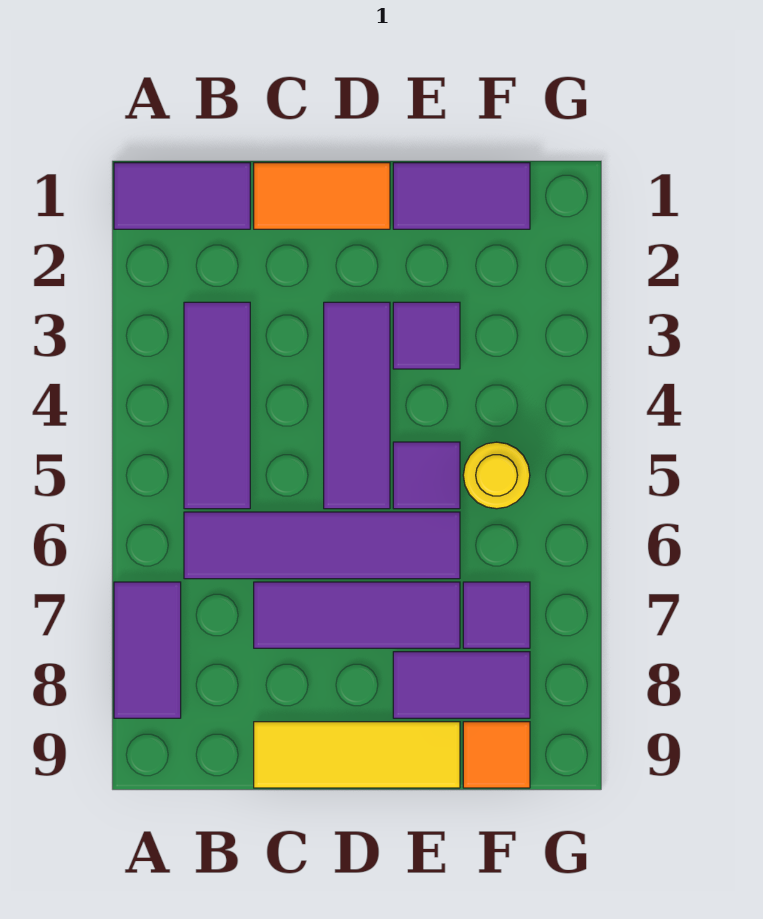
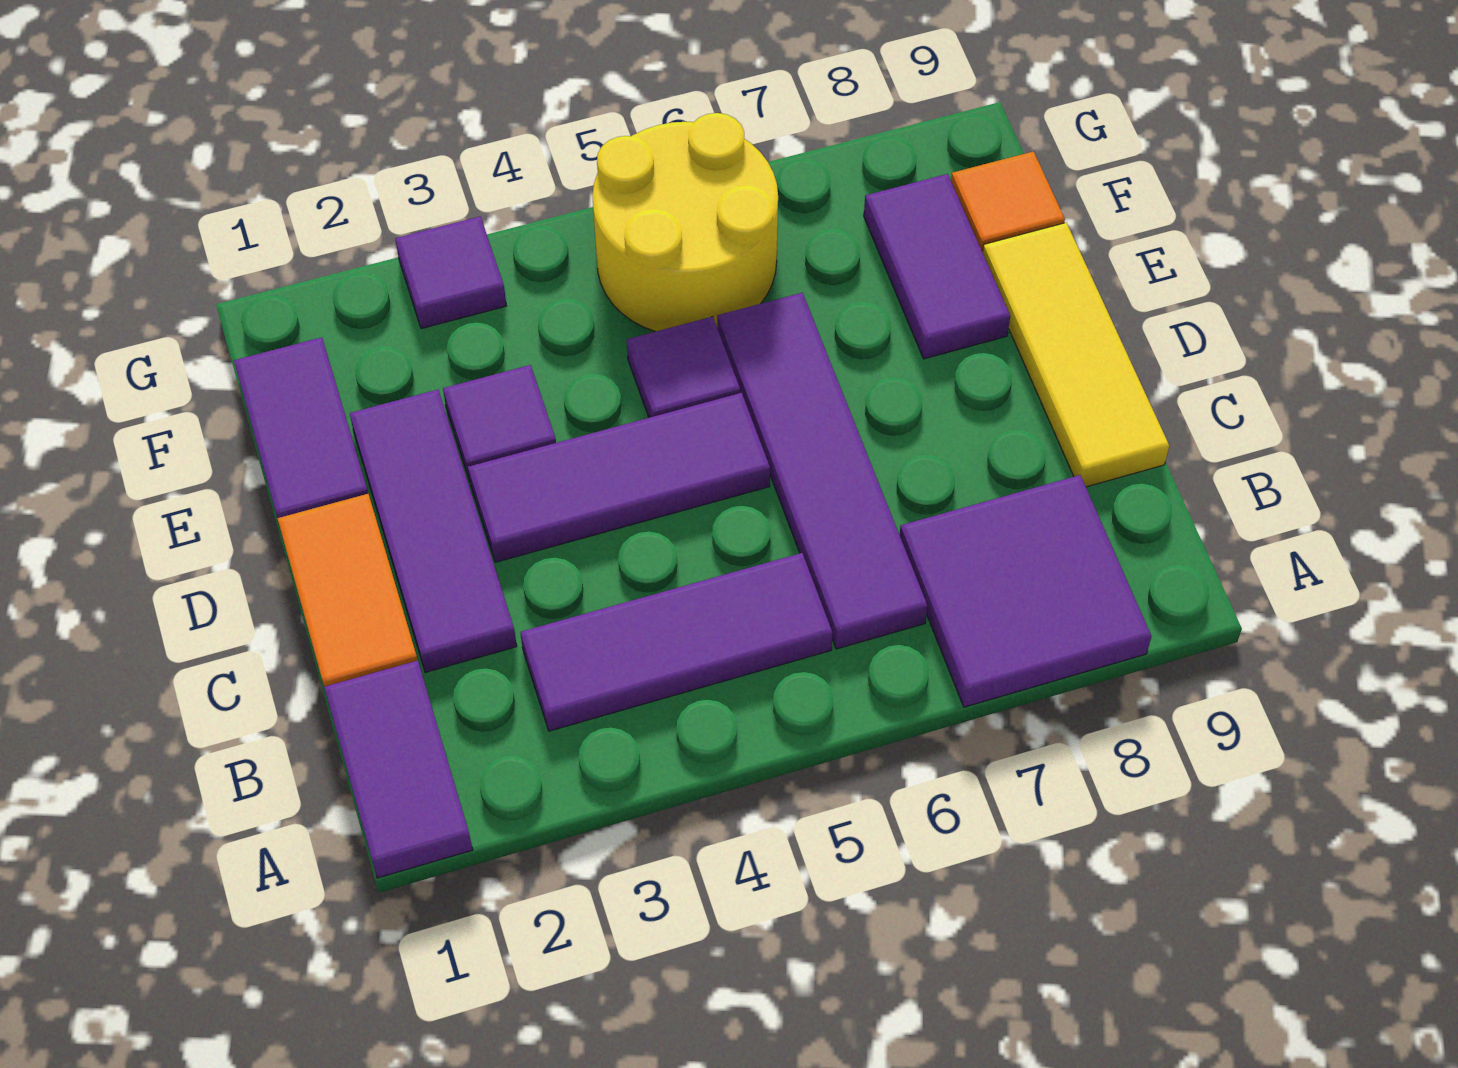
purple tile A7:A8 level 1 -> purple tile A7:B8 level 1
purple tile C7:E7 level 1 -> purple tile C2:E2 level 1
yellow round brick F5 level 1 -> yellow round brick F5:G6 level 1
purple tile F7 level 1 -> purple tile G3 level 1

